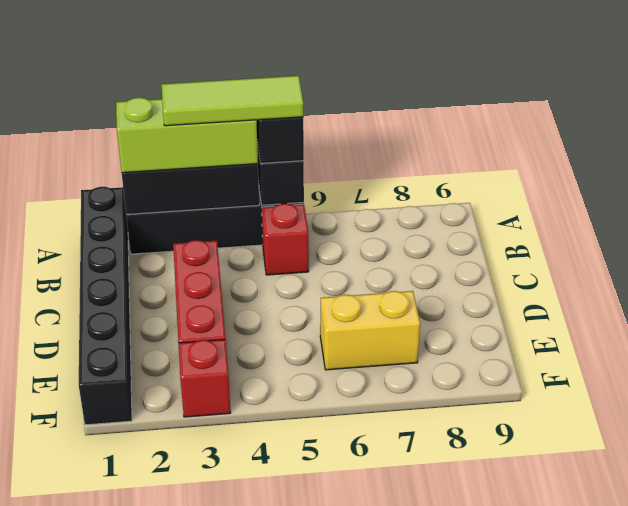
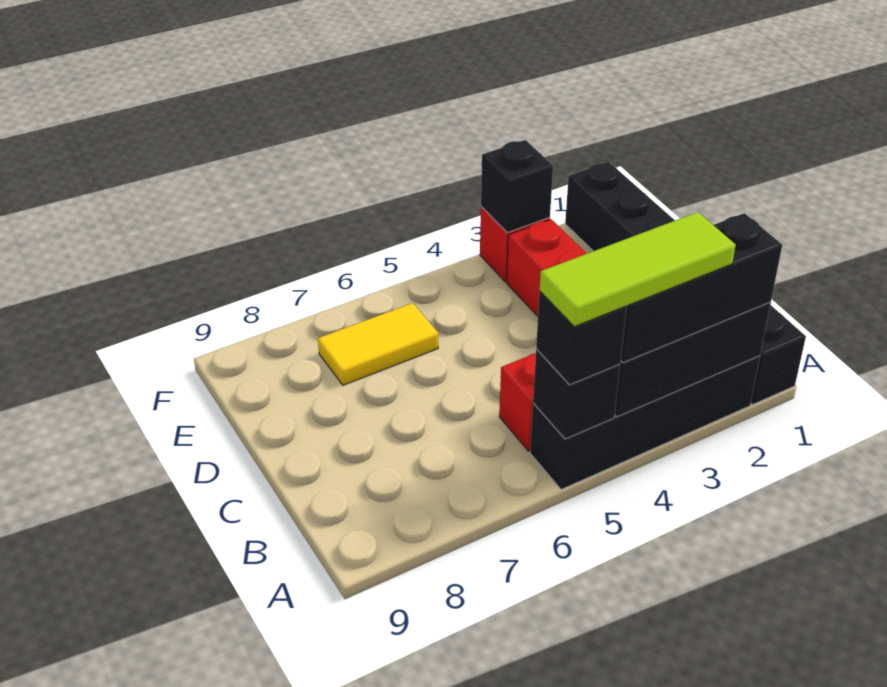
lime brick A2:A4 level 3 -> black brick A2:A4 level 3
yellow brick E6:E7 level 1 -> yellow tile E6:E7 level 1
none -> black brick F3 level 2

